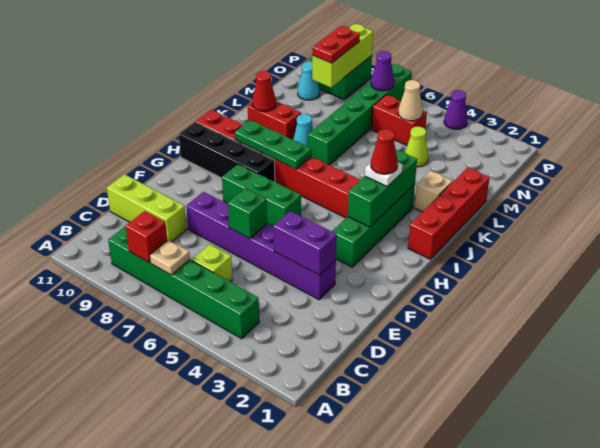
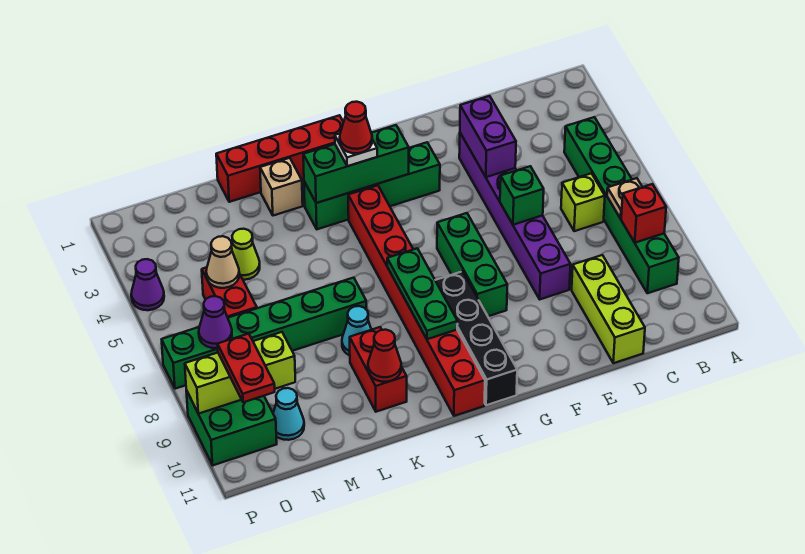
red plate N9:O9 level 3 -> red plate O9:O10 level 3

